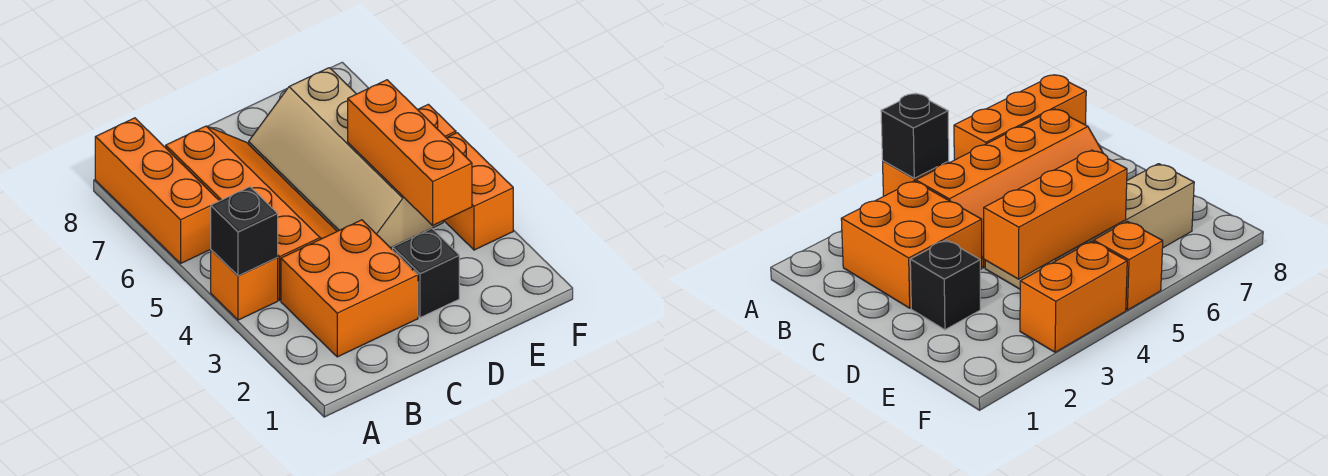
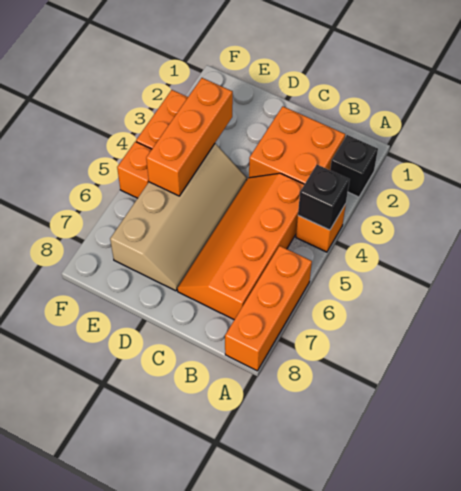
black brick D2 level 1 -> black brick A2 level 1

